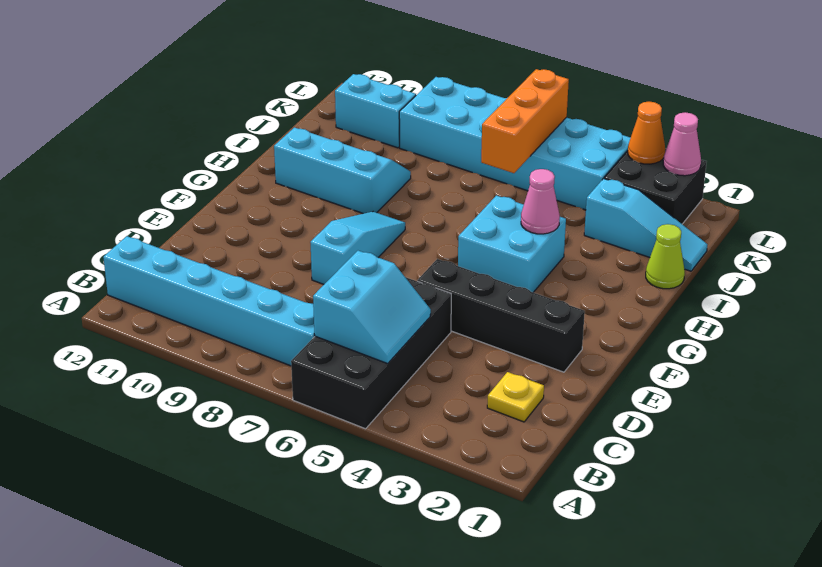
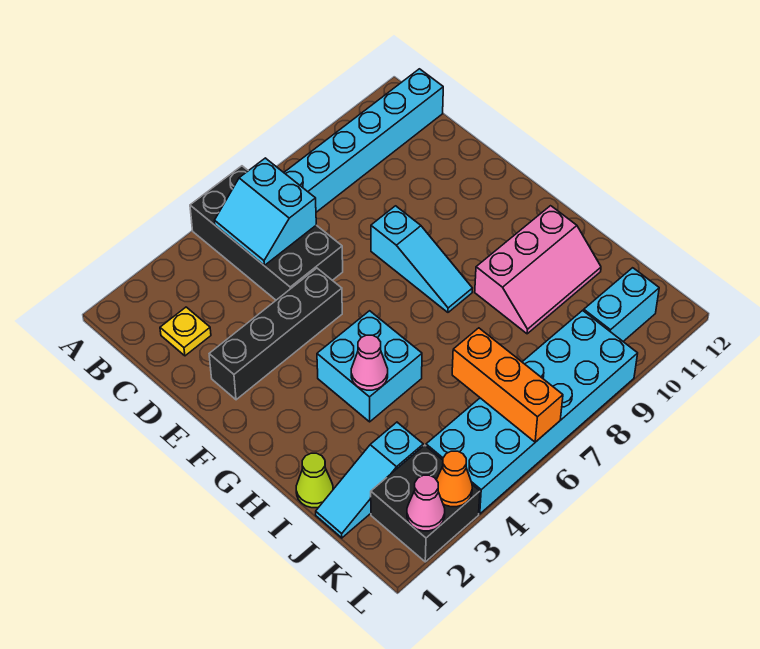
cyan slope H9:I11 level 1 top H -> pink slope H9:I11 level 1 top H

